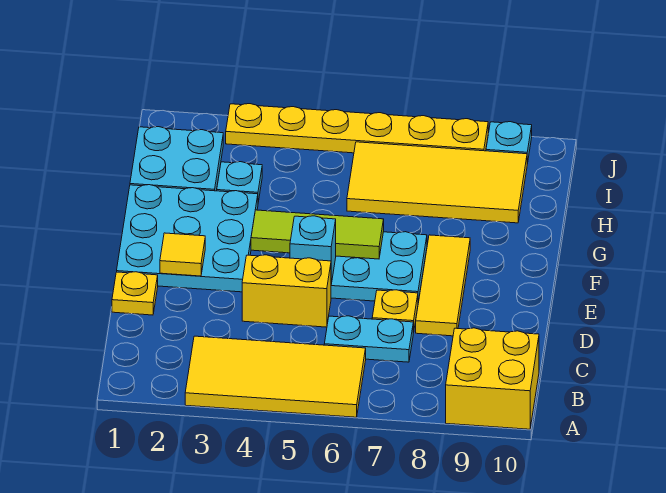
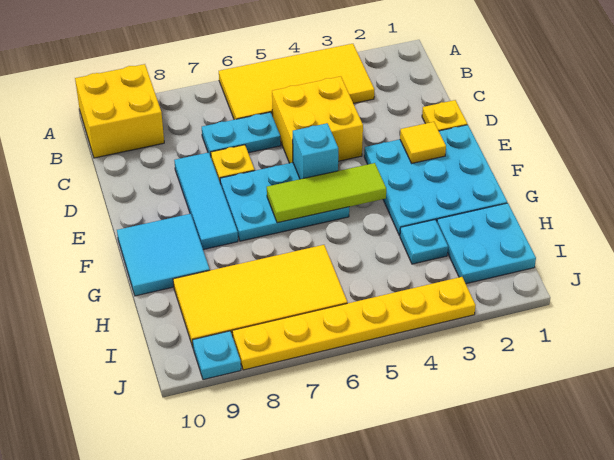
yellow brick D4:D5 level 1 -> yellow brick C4:D5 level 1
yellow tile D8:F8 level 1 -> cyan tile D8:F8 level 1
none -> cyan tile F9:G10 level 1

